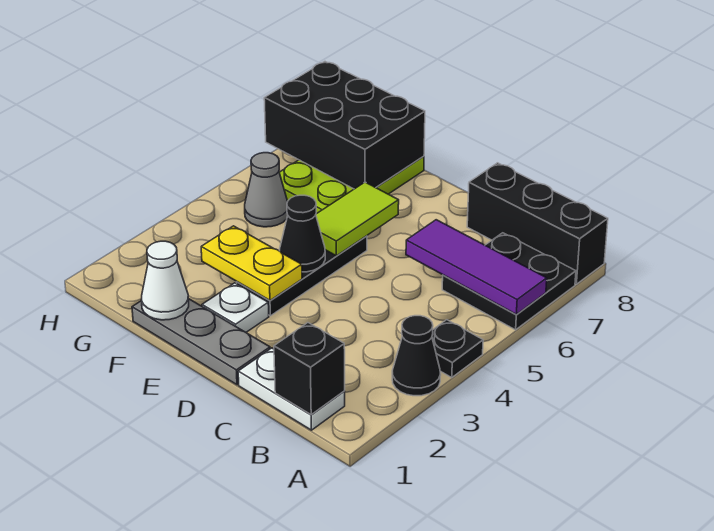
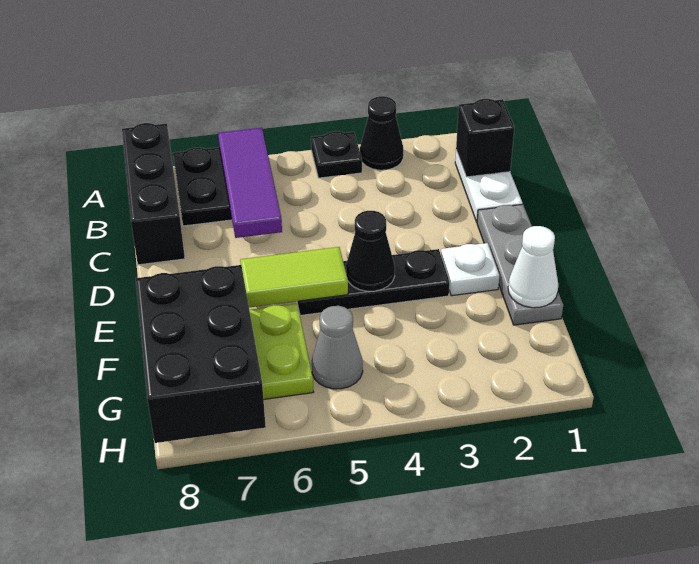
yellow plate E3:F3 level 2 -> none

